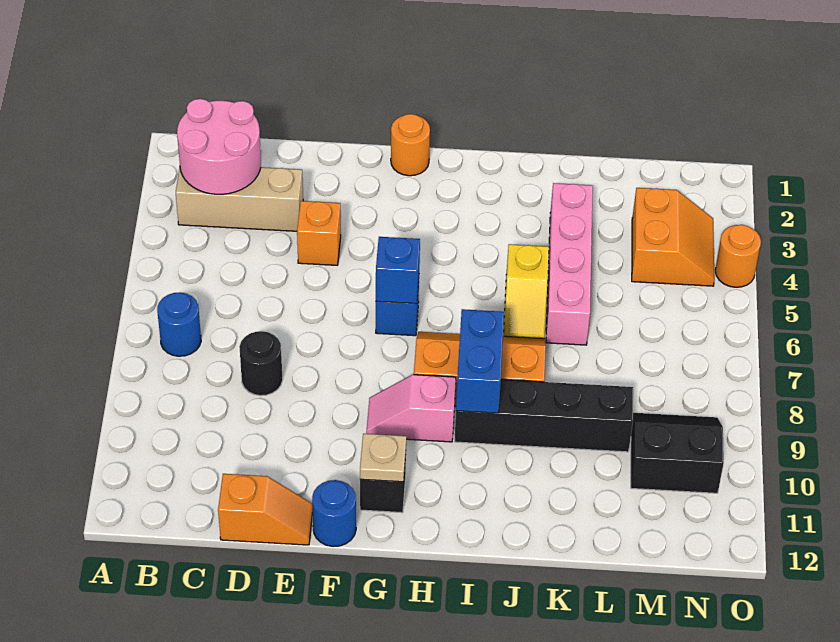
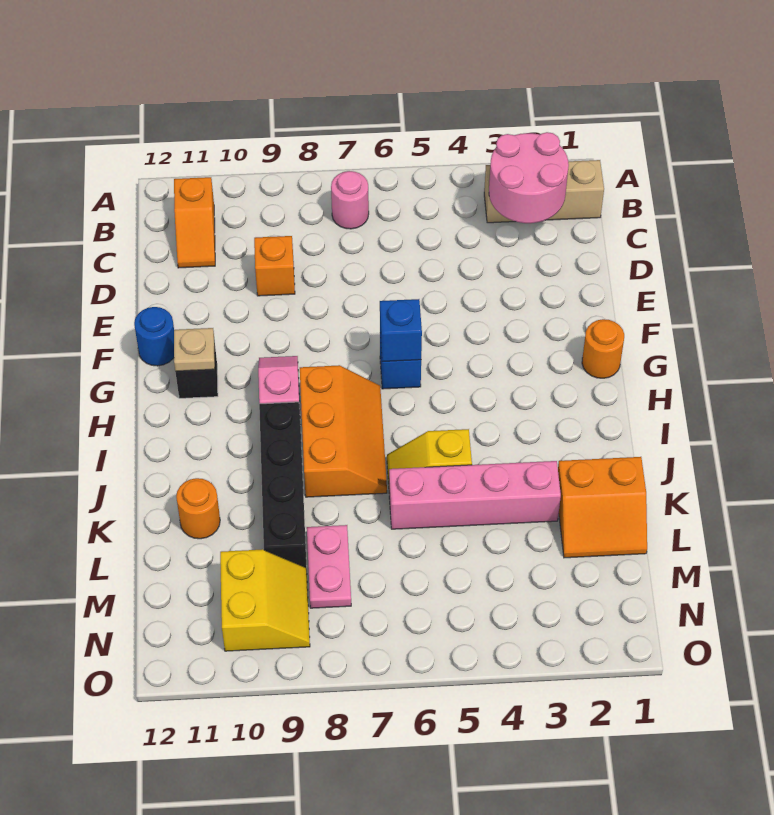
tan brick B3:D3 level 1 -> tan brick B1:B3 level 1
blue round brick B7 level 1 -> pink round brick B7 level 1
black round brick D8 level 1 -> none
orange slope D12:E12 level 1 top D -> orange slope B11:C11 level 1 top B
orange brick E4 level 1 -> orange brick D9 level 1
blue brick I8:I9 level 2 -> none
none -> pink plate L8:M8 level 1
orange slope M3:N4 level 1 top M -> orange slope K1:L2 level 1 top K
black slope M9:N10 level 1 top 10 -> yellow slope M9:N10 level 1 top 10
orange round brick O4 level 1 -> orange round brick K11 level 1

